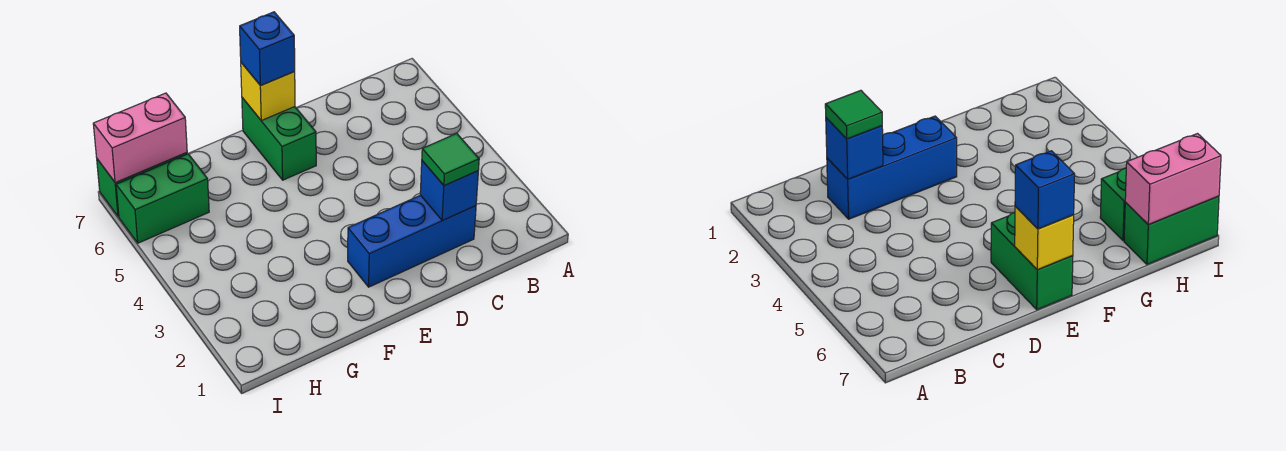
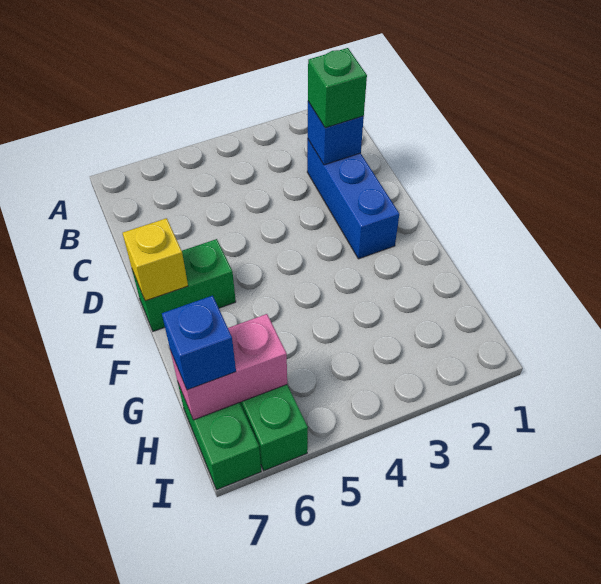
green tile C2 level 3 -> green brick C2 level 3
blue brick E7 level 3 -> blue brick H7 level 3
pink brick H7:I7 level 2 -> pink brick H6:H7 level 2

